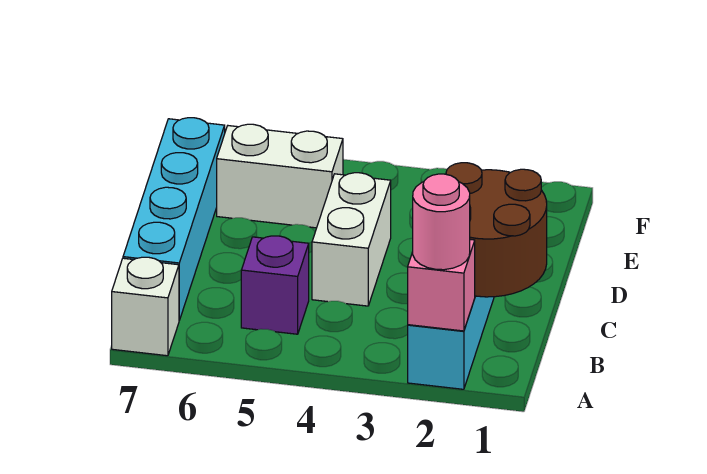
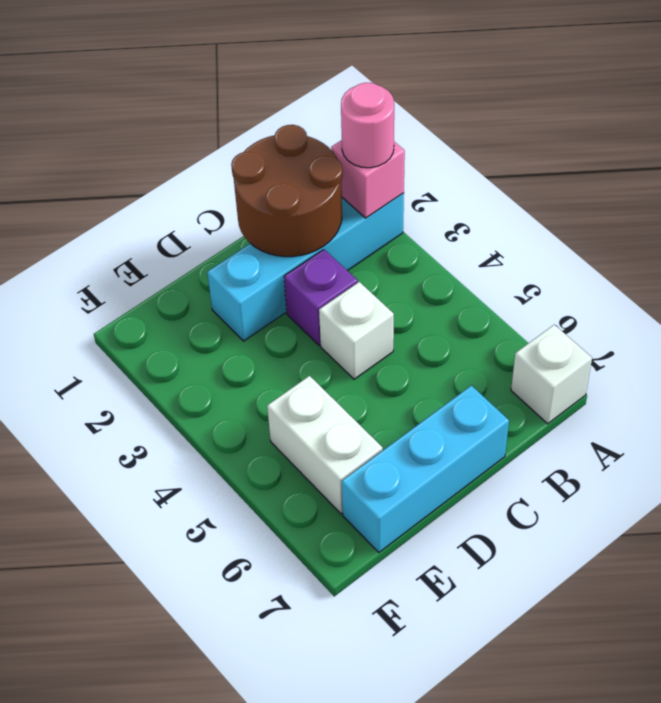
purple brick B5 level 1 -> purple brick C3 level 1
cyan brick B7:E7 level 1 -> cyan brick C7:E7 level 1
white brick C4:D4 level 1 -> white brick C4 level 1

